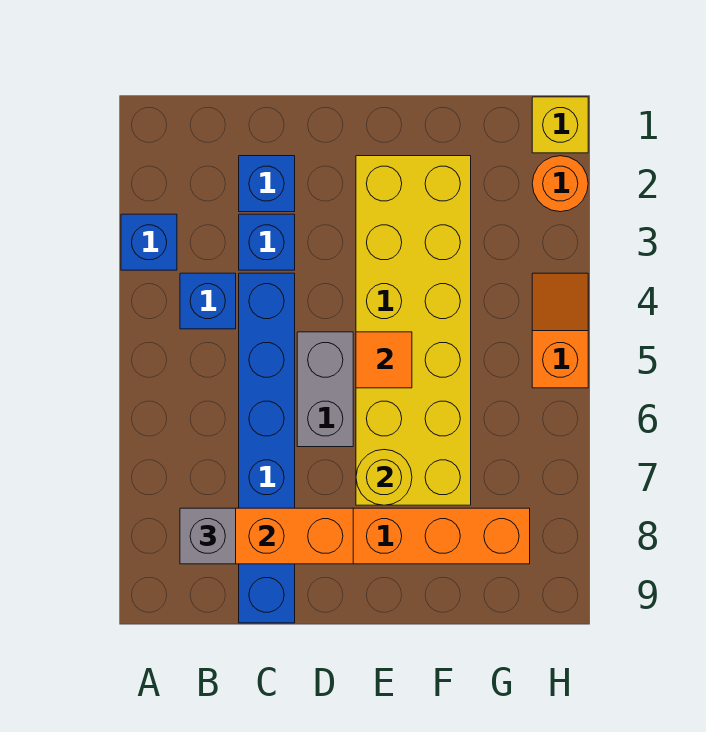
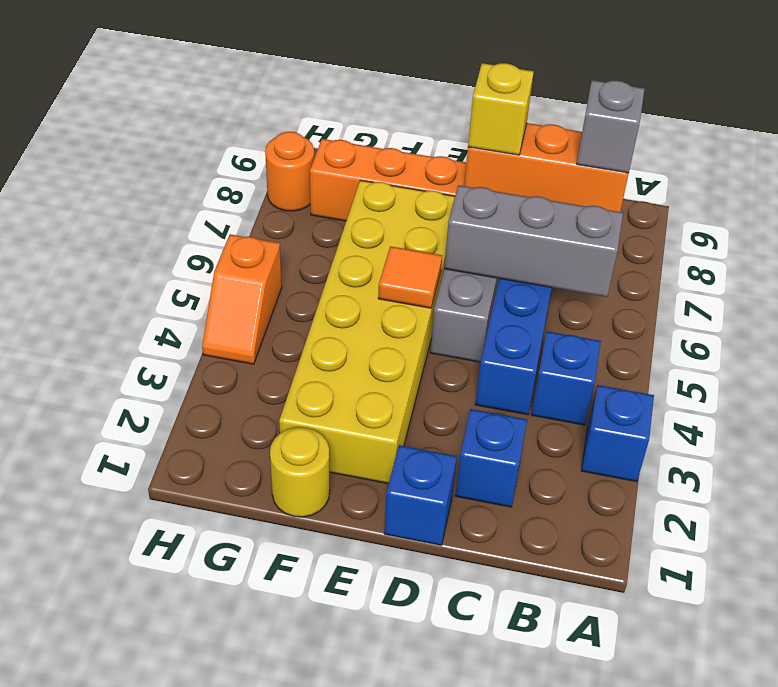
none -> grey brick B6:D6 level 2
blue brick C3 level 1 -> blue brick D1 level 1
yellow round brick E7 level 2 -> yellow round brick F1 level 1
yellow brick H1 level 1 -> yellow brick D8 level 3
orange round brick H2 level 1 -> orange round brick H8 level 1

